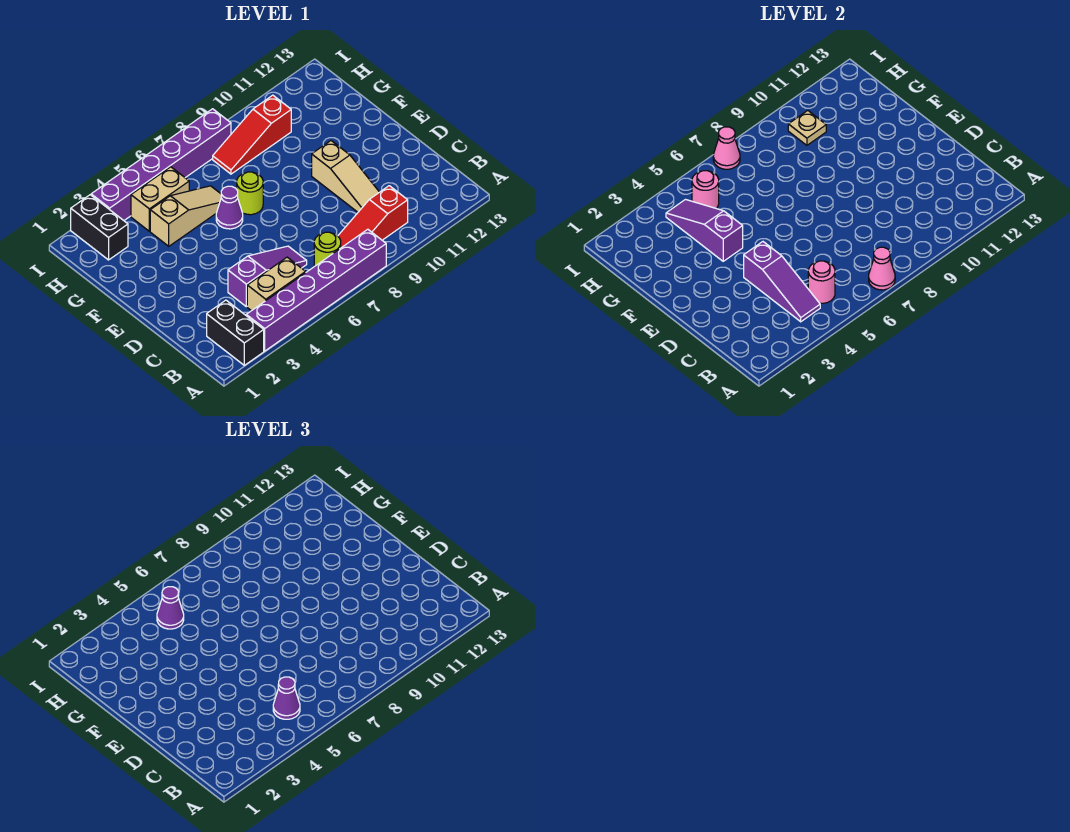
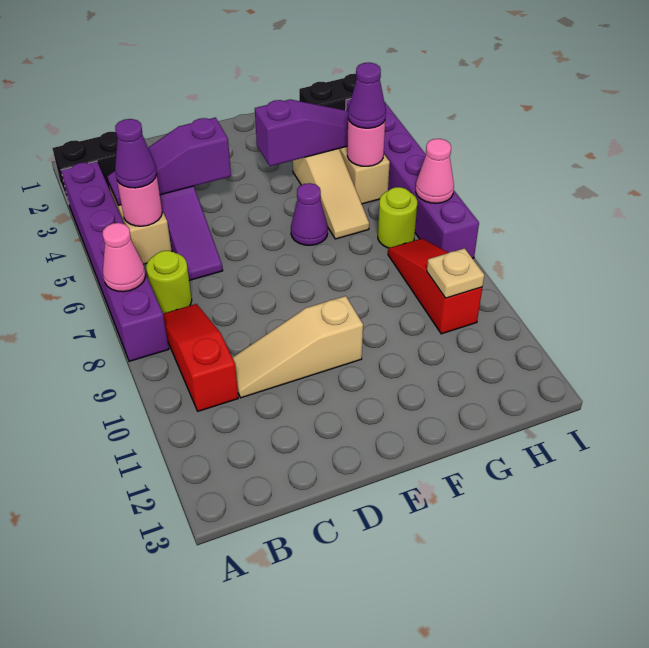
lime round brick F7 level 1 -> lime round brick H7 level 1

